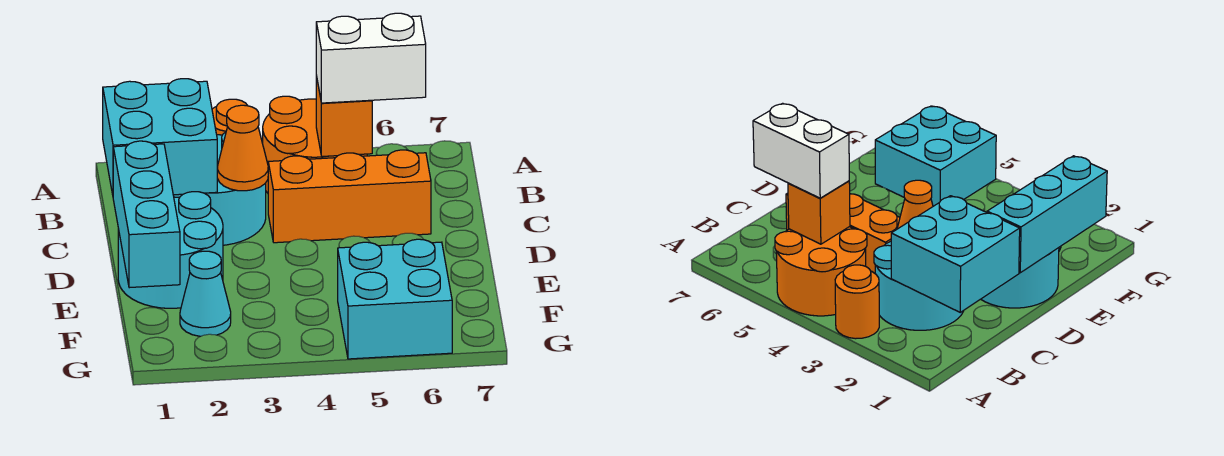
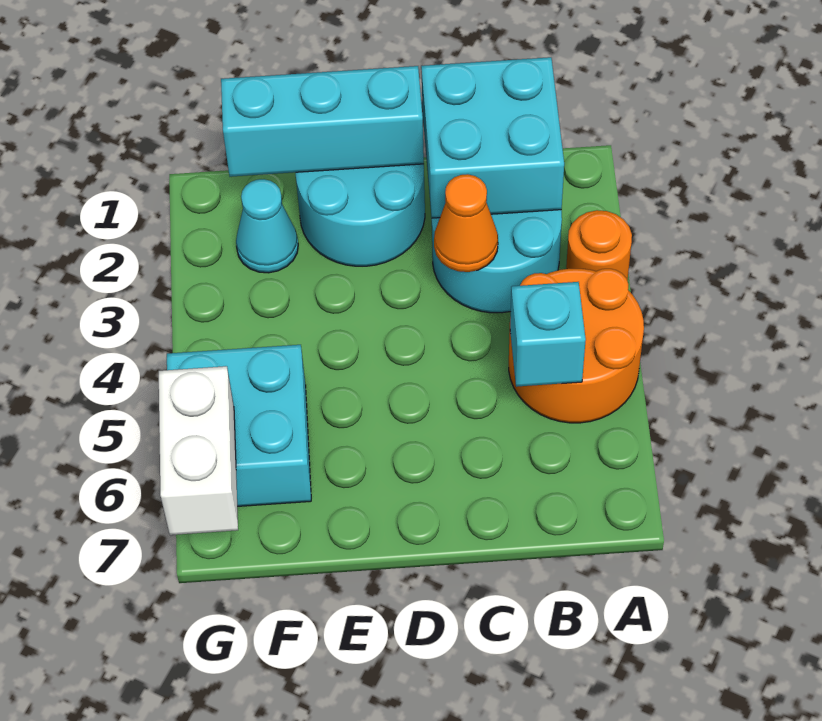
orange brick B5 level 2 -> cyan brick B5 level 2
white brick B5:B6 level 3 -> white brick G6:G7 level 2
orange brick C4:C6 level 1 -> none

